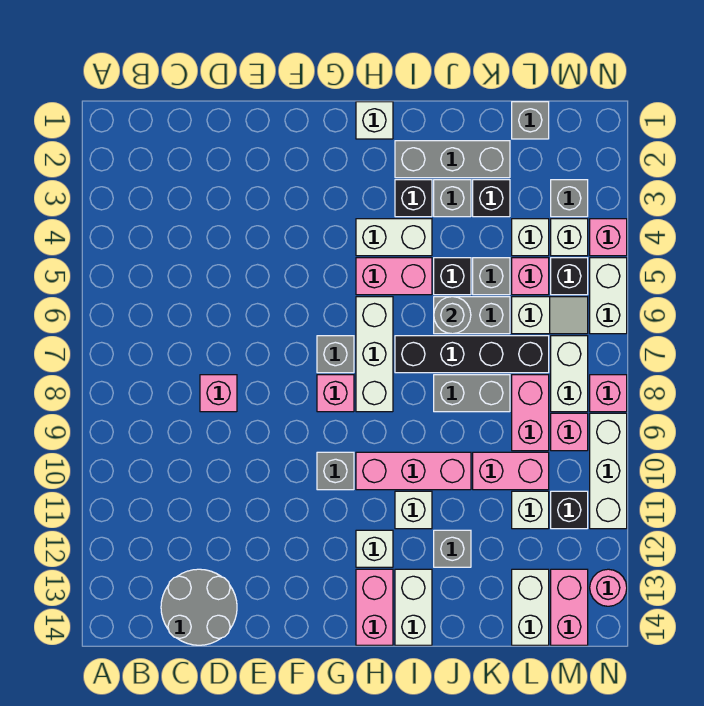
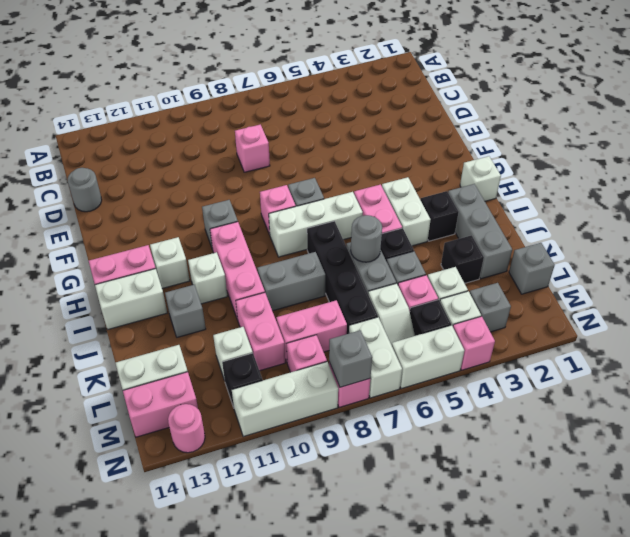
grey round brick C13:D14 level 1 -> grey round brick D14 level 1
grey brick J3 level 1 -> grey brick N8 level 2
grey brick J8:K8 level 1 -> grey brick J8:J9 level 1
white brick M7:M8 level 1 -> white brick M7:N7 level 1

